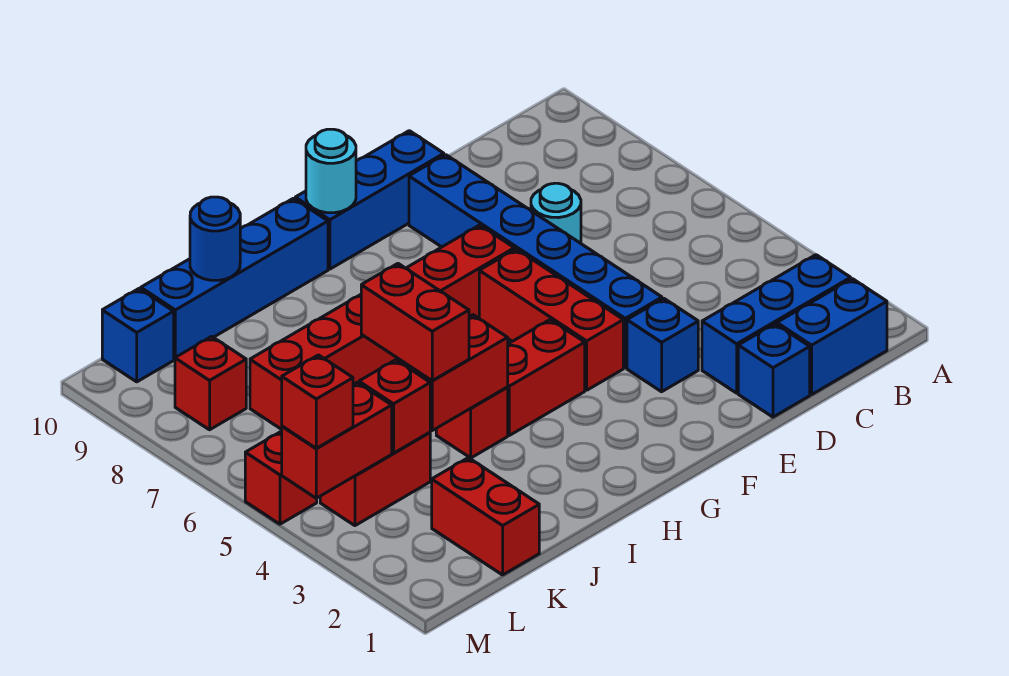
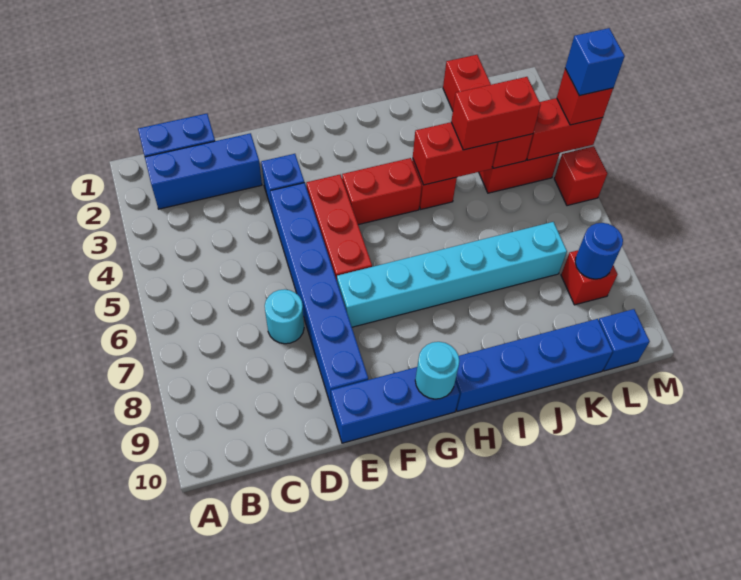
blue brick D1 level 1 -> blue brick M4 level 4
red brick F7:K7 level 1 -> cyan brick F7:K7 level 1
red brick J4:J5 level 3 -> red brick J4:K4 level 3
blue round brick J10 level 2 -> blue round brick L8 level 2

